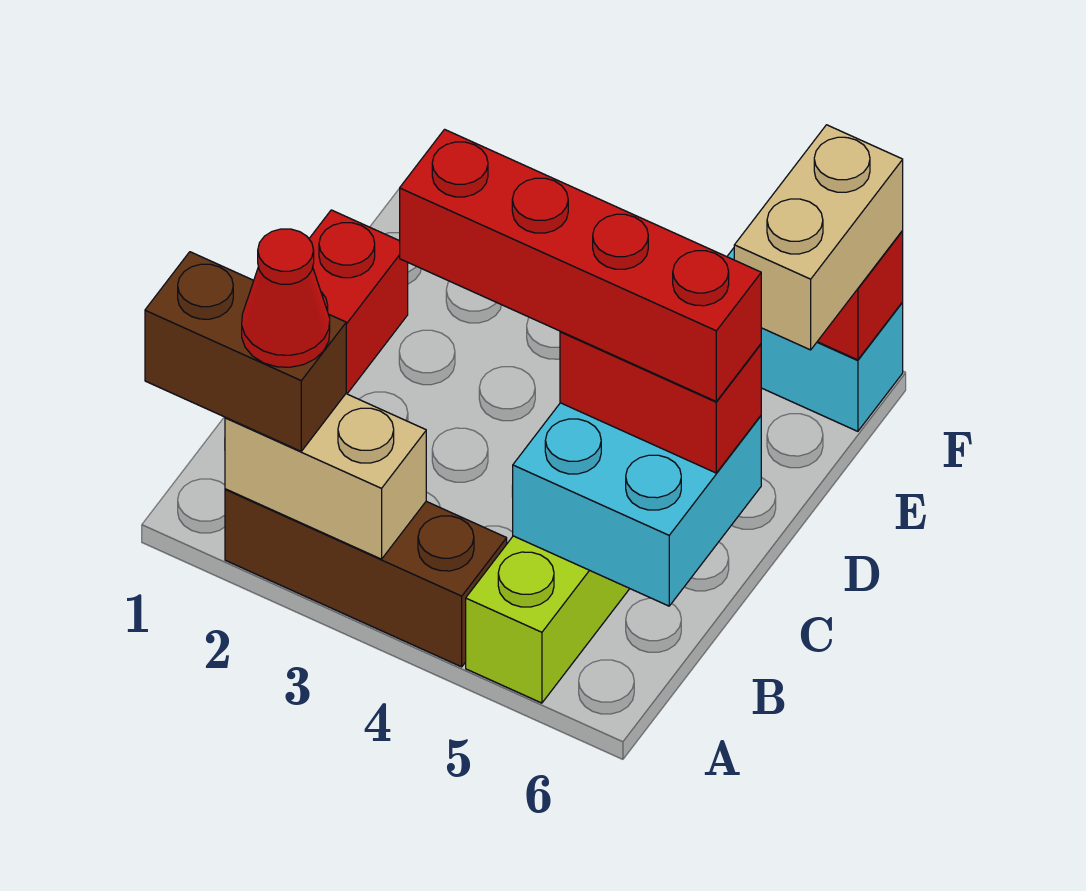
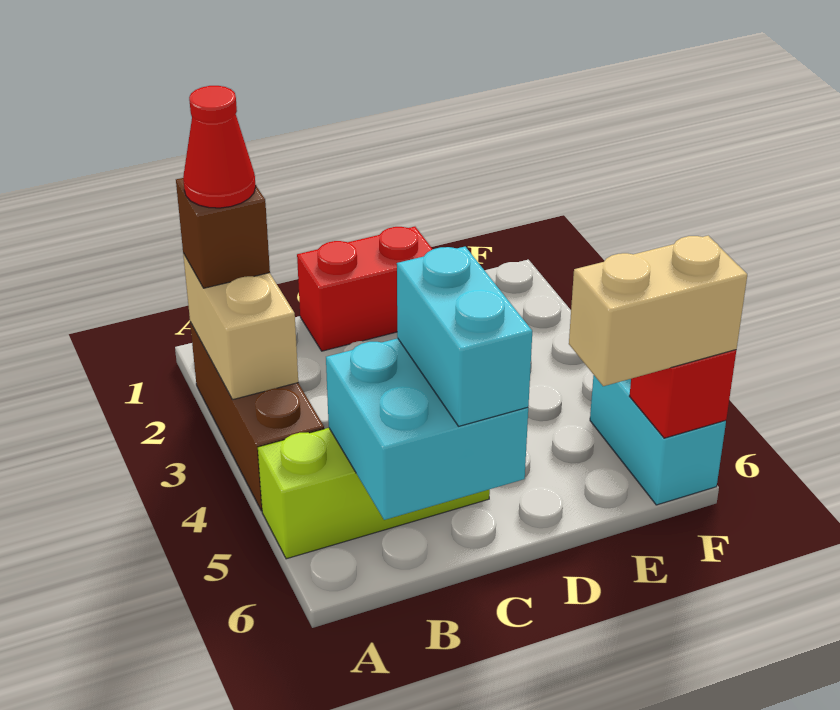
brown brick A1:A2 level 3 -> brown brick A2 level 3
red brick C3:C6 level 4 -> none
red brick C5:C6 level 3 -> cyan brick C5:C6 level 3

